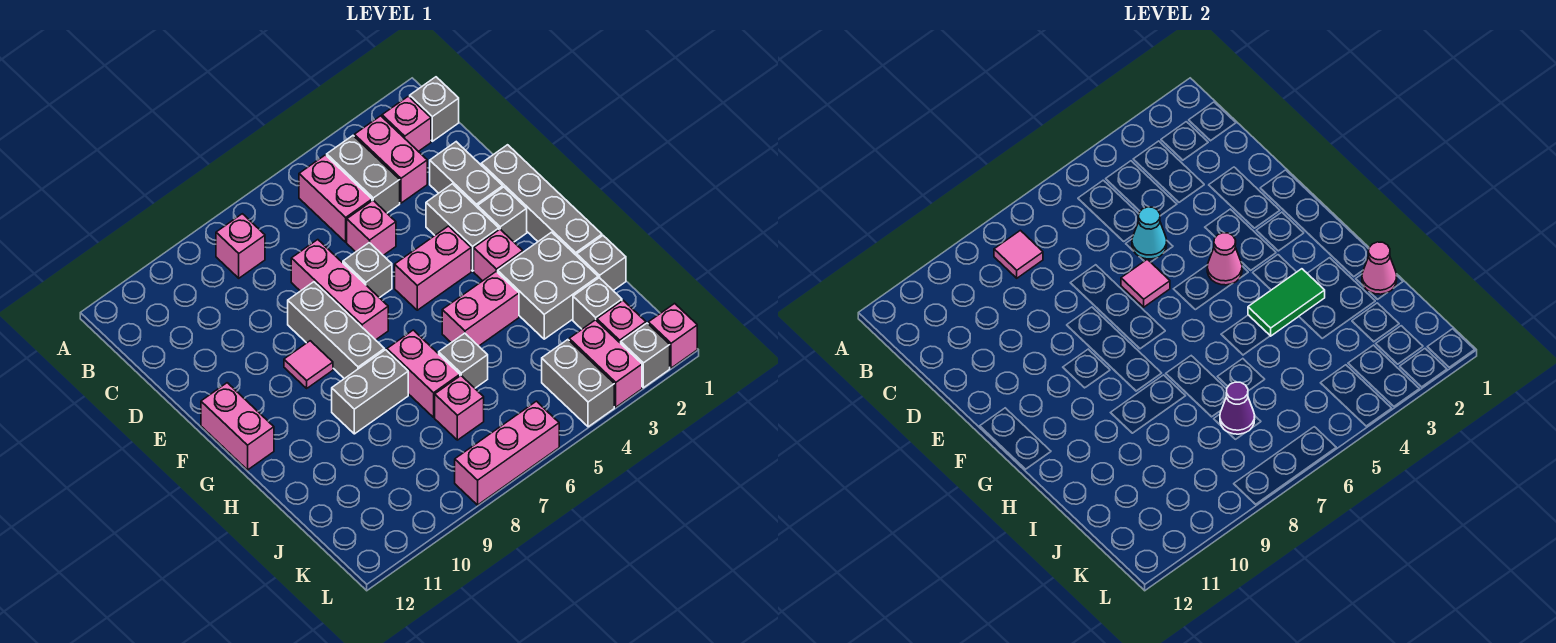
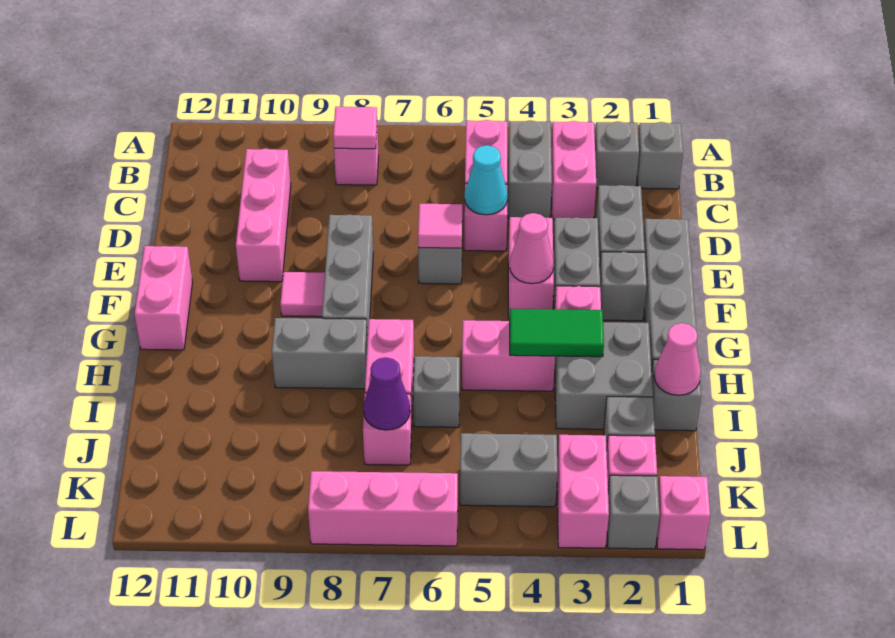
pink brick B2 level 1 -> grey brick B2 level 1
pink brick D7:F7 level 1 -> pink brick C10:E10 level 1
pink brick F4:F5 level 1 -> pink brick E4:F4 level 1
grey brick K4:L4 level 1 -> grey brick K4:K5 level 1

